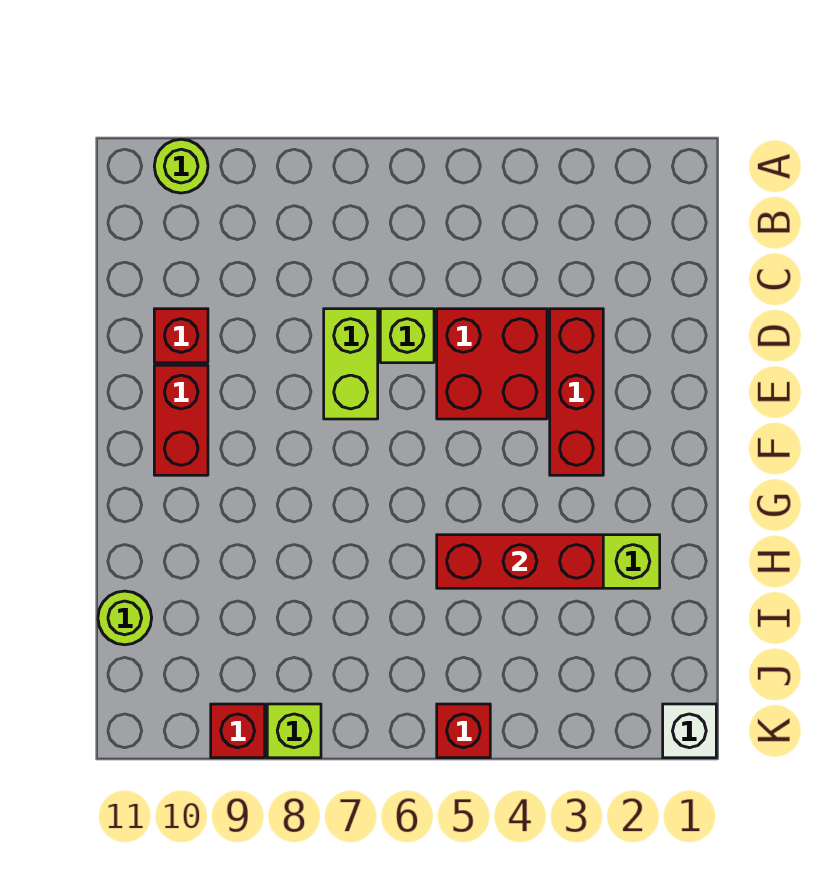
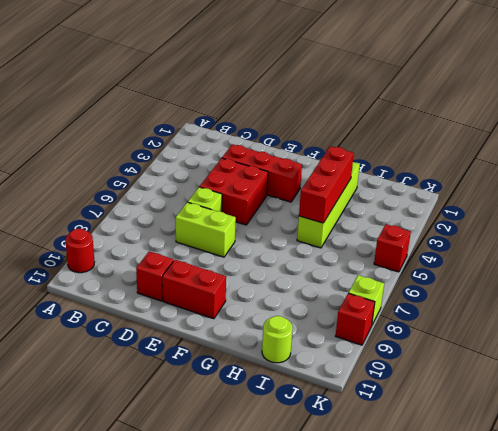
lime round brick A10 level 1 -> red round brick A10 level 1
white brick K1 level 1 -> none

